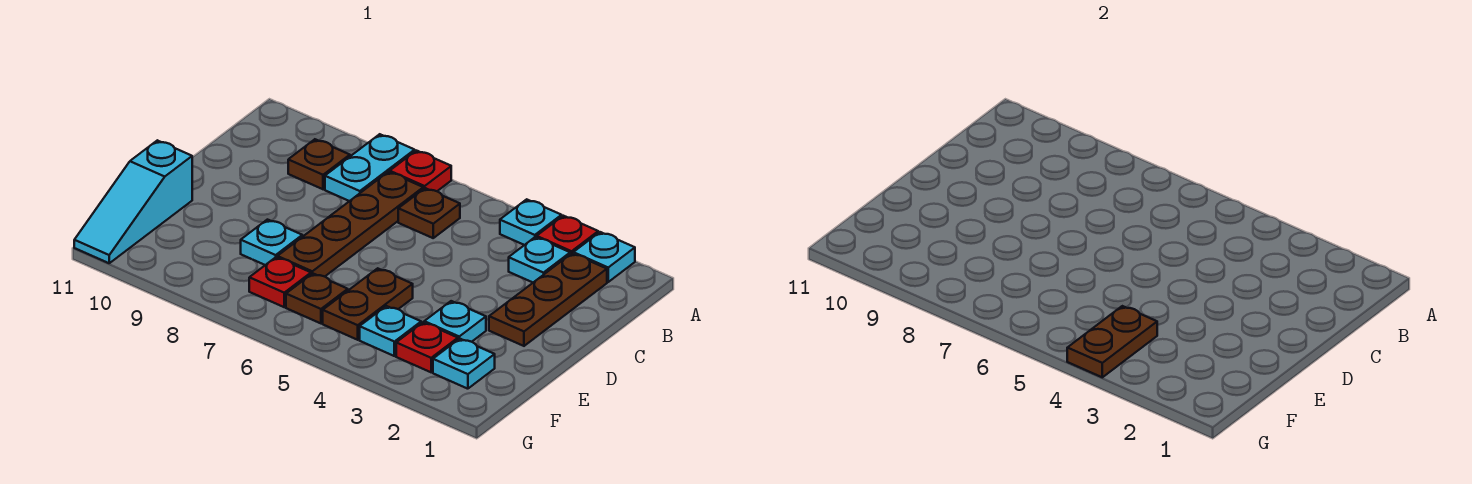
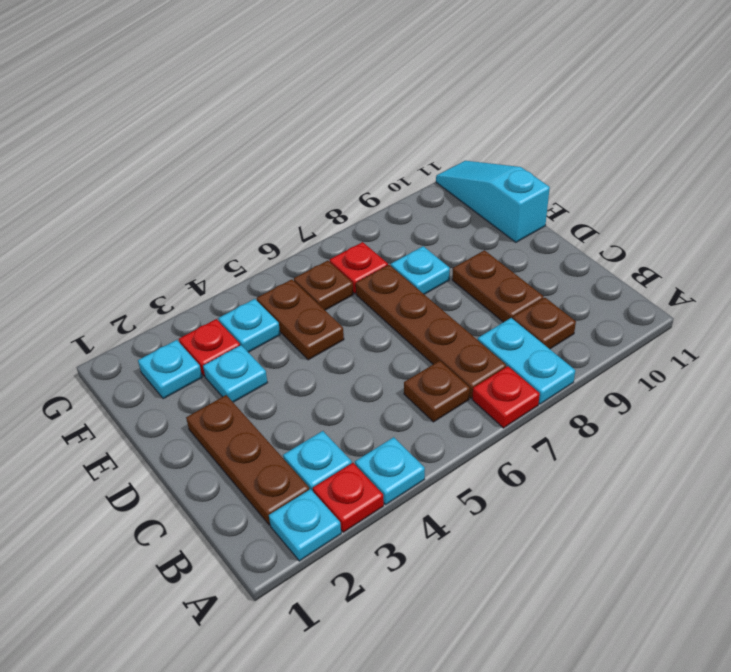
brown plate F4:G4 level 2 -> brown plate C9:D9 level 1

